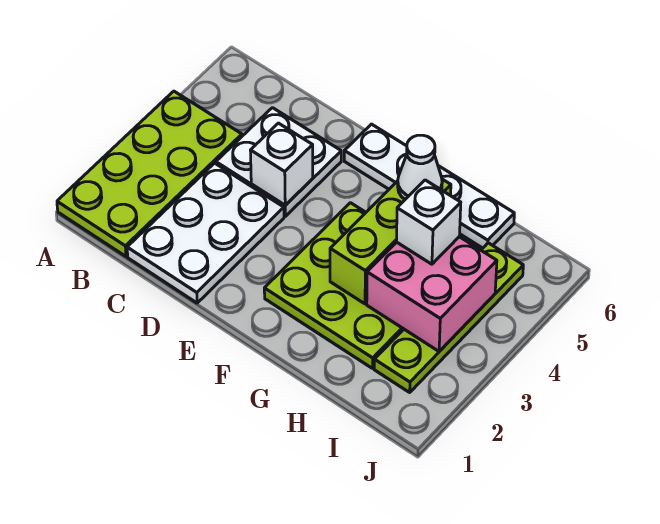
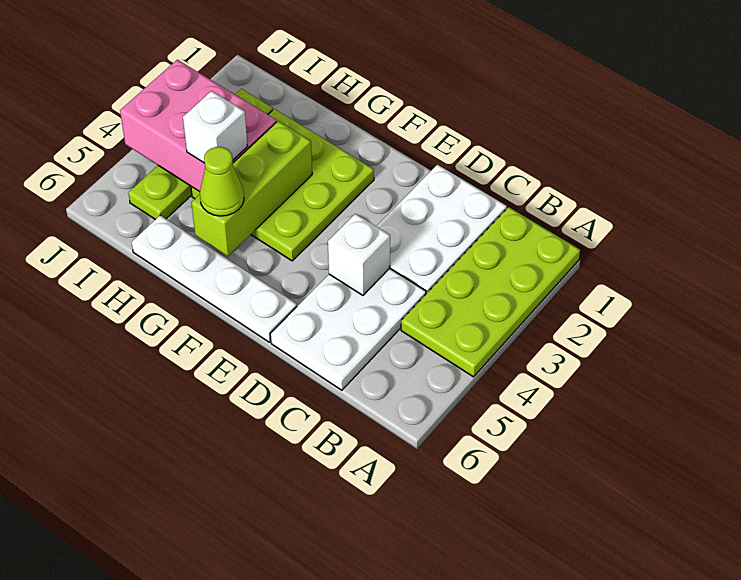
white plate C4:D5 level 1 -> white plate C4:D6 level 1
white cone G5 level 3 -> lime cone G5 level 3
pink brick H3:I4 level 2 -> pink brick H3:J4 level 2

